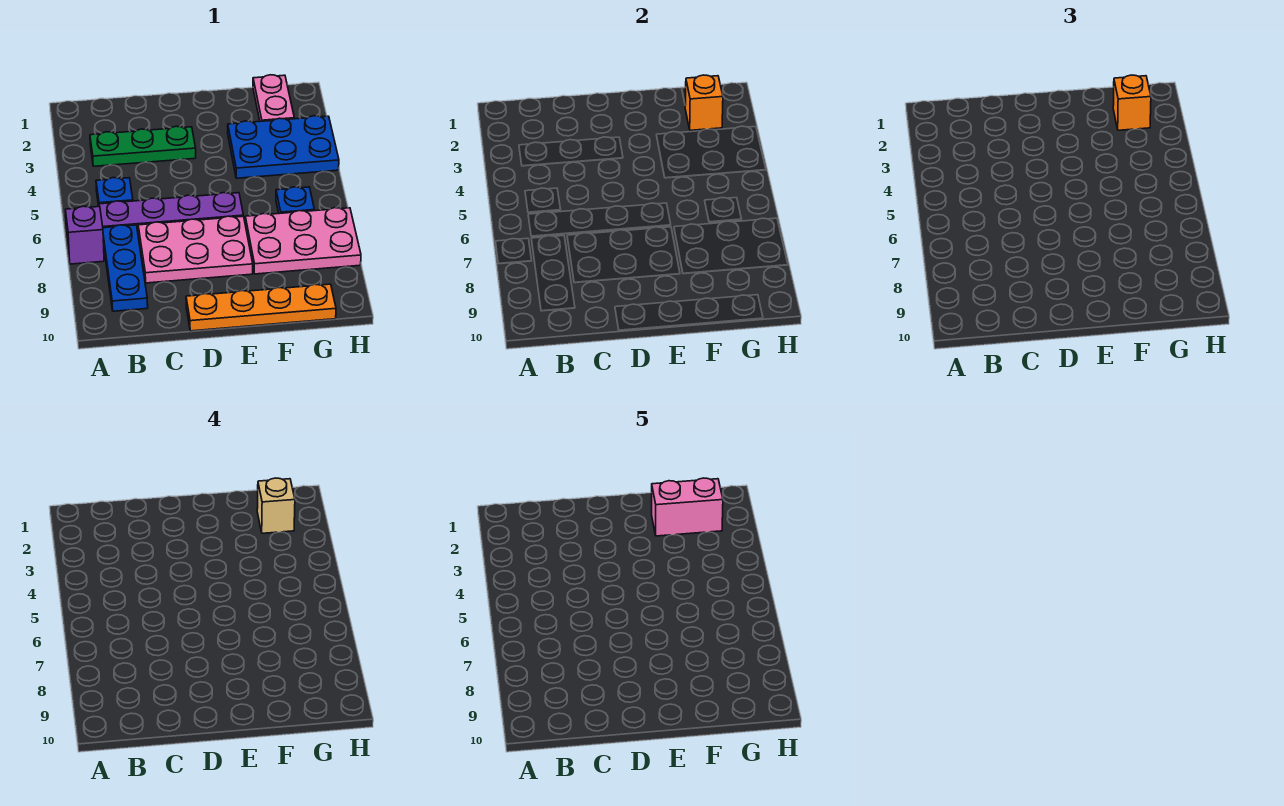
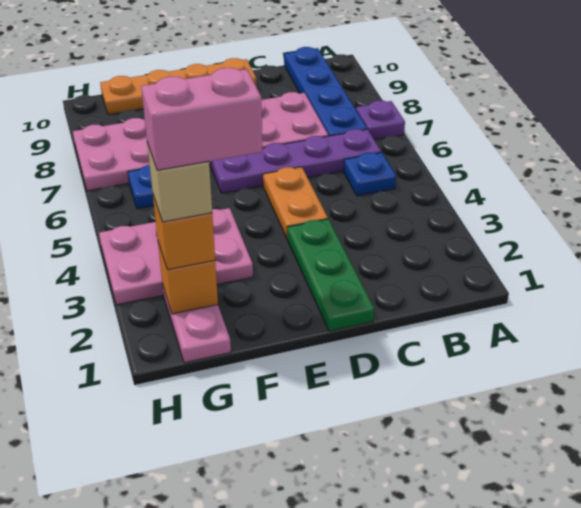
purple brick A7 level 1 -> purple plate A7 level 1
green plate B3:D3 level 1 -> green plate D1:D3 level 1
blue plate B7:B9 level 1 -> blue plate B7:B10 level 1
none -> orange plate D4:D5 level 1
blue plate F3:H4 level 1 -> pink plate F3:H4 level 1

